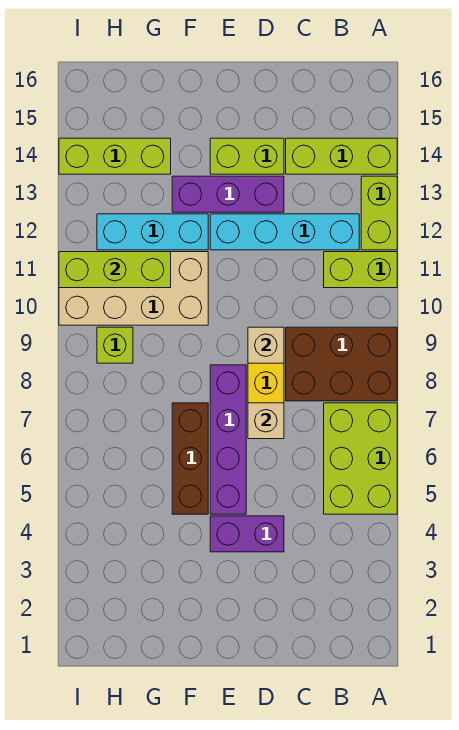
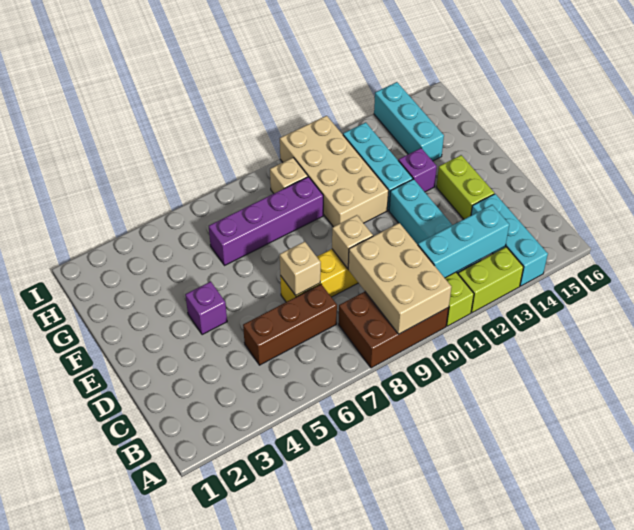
lime brick A5:B7 level 1 -> none
brown brick A8:C9 level 1 -> brown brick A8:B10 level 1
none -> tan brick A9:C10 level 2
lime brick A14:C14 level 1 -> cyan brick A14:C14 level 1
none -> cyan brick B11:B13 level 2
purple brick D4:E4 level 1 -> purple brick E4 level 1
purple brick D13:F13 level 1 -> purple brick F13 level 1
purple brick E5:E8 level 1 -> purple brick G6:G9 level 1
brown brick F5:F7 level 1 -> brown brick C5:C7 level 1
lime brick G11:I11 level 2 -> none
lime brick G14:I14 level 1 -> cyan brick G14:I14 level 1
lime brick H9 level 1 -> tan brick H9 level 1

